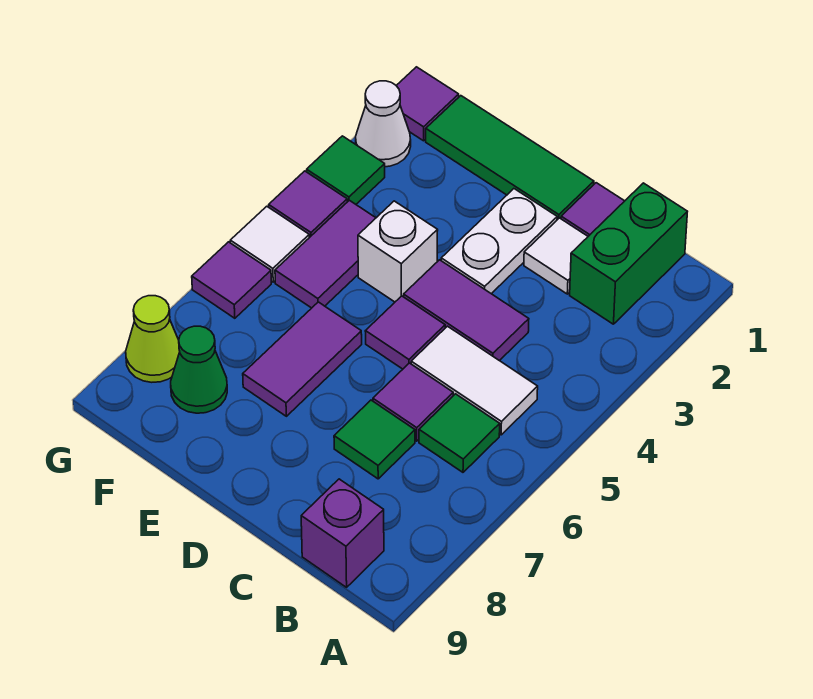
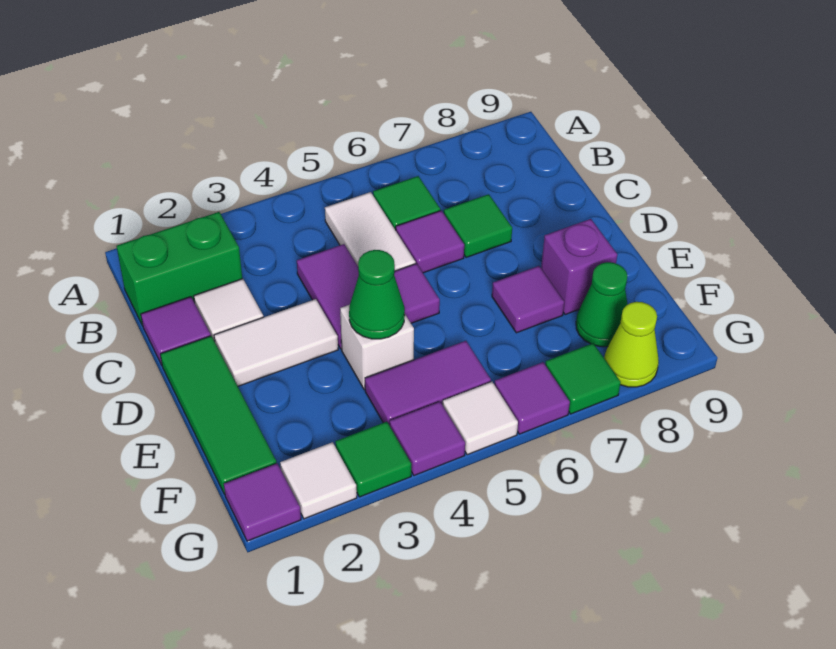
purple brick B9 level 1 -> purple brick E8 level 1
white plate D2:D3 level 1 -> white tile D2:D3 level 1
none -> green cone E4 level 2
purple tile E6:E7 level 1 -> purple tile E7 level 1
white cone G2 level 1 -> white tile G2 level 1
none -> green tile G7 level 1

